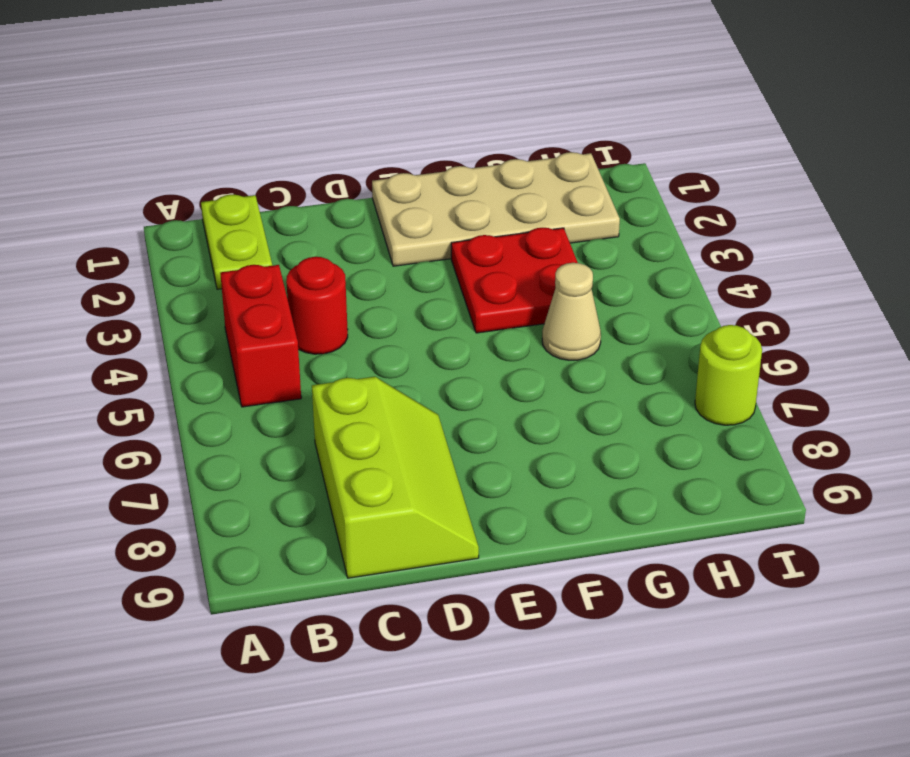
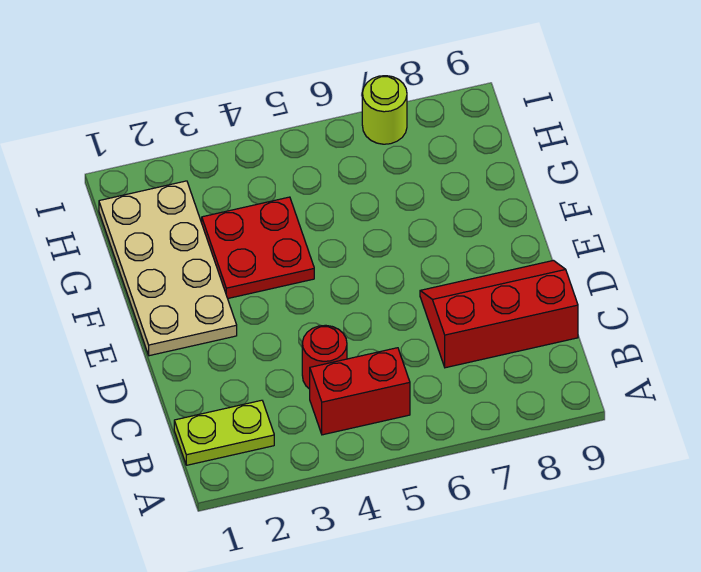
lime slope C7:D9 level 1 top C -> red slope C7:D9 level 1 top C
tan cone G5 level 1 -> none

